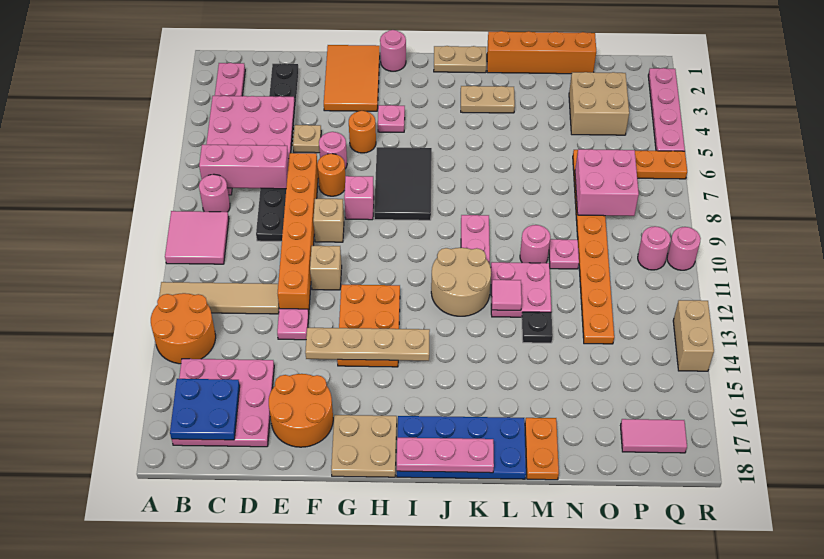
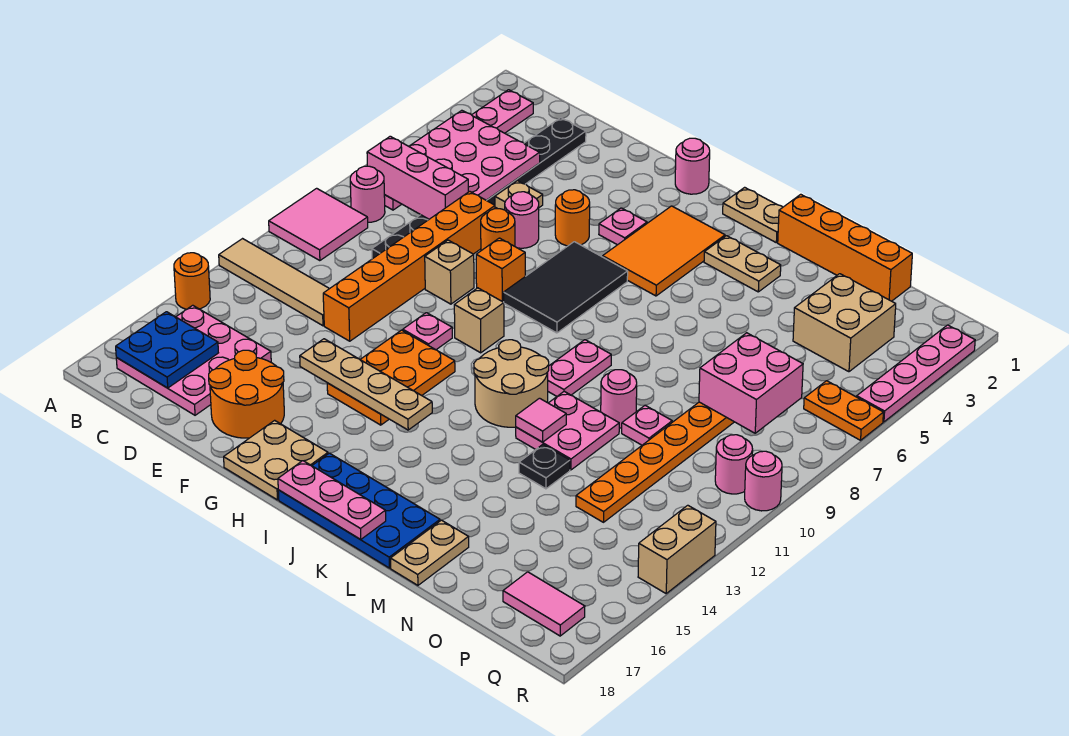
orange round brick A13:B14 level 1 -> orange round brick A14 level 1
pink plate E13 level 1 -> pink plate G11 level 1
orange tile F1:G3 level 1 -> orange tile I3:J5 level 1
tan brick F11 level 1 -> tan brick H10 level 1
pink brick G8 level 1 -> orange brick G8 level 1
orange plate M17:M18 level 1 -> tan plate M17:M18 level 1

